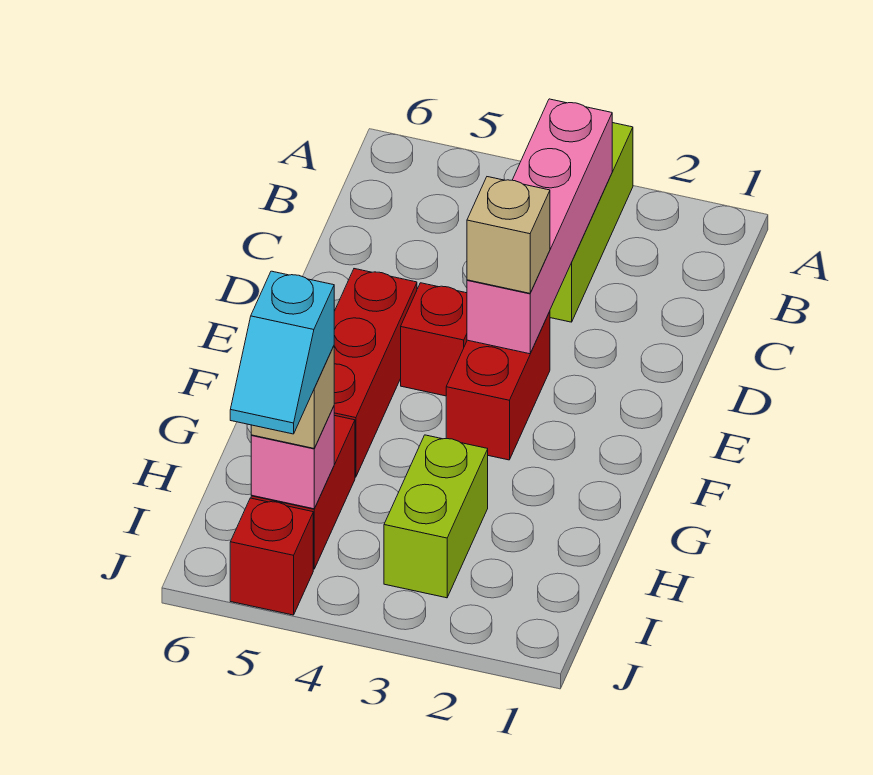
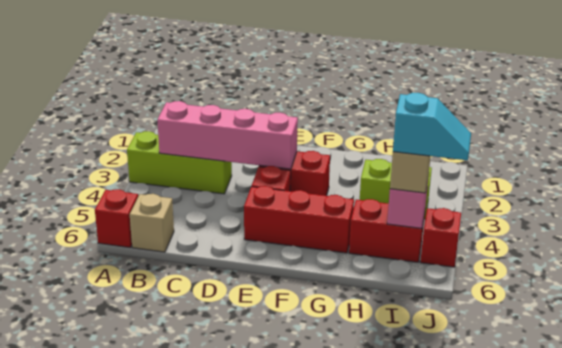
none -> red brick A6 level 1
tan brick E3 level 3 -> tan brick B6 level 1

